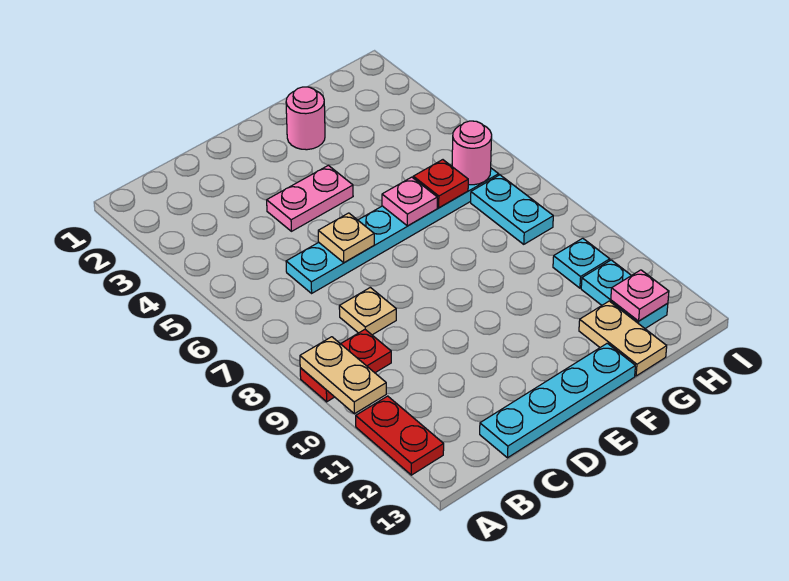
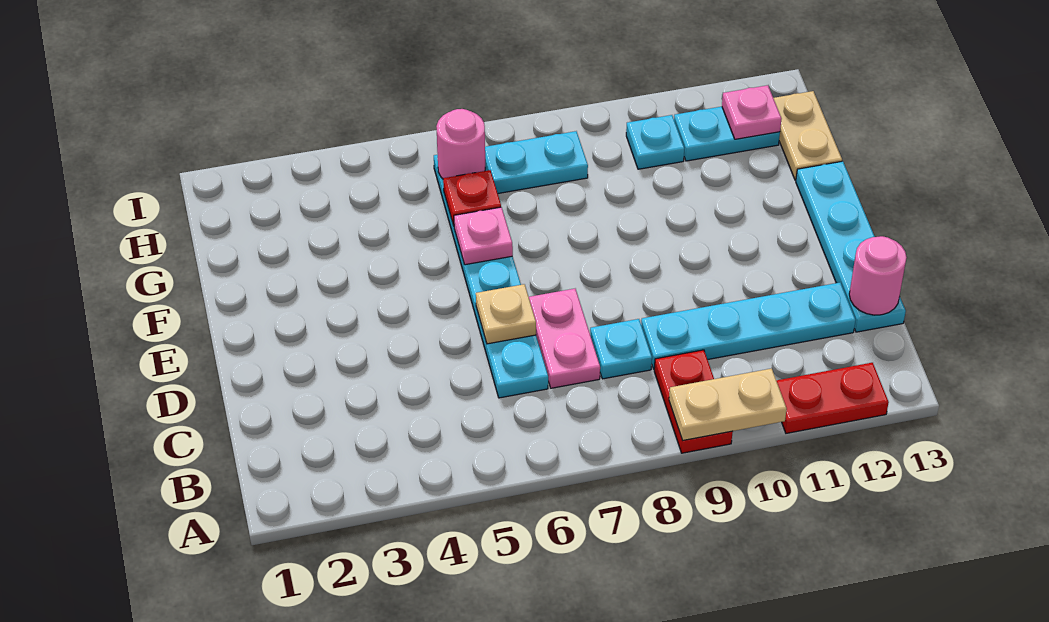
tan plate C8 level 1 -> cyan plate C8 level 1
none -> cyan plate C9:C12 level 1
pink plate D4:E4 level 1 -> pink plate C7:D7 level 1
pink round brick F2 level 1 -> pink round brick C13 level 2
tan plate G12:G13 level 1 -> tan plate G13:H13 level 1

